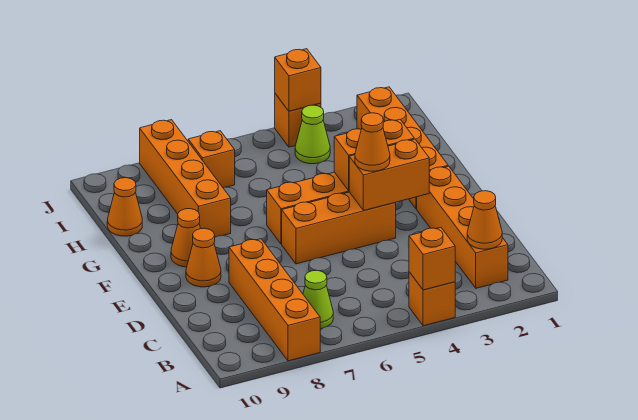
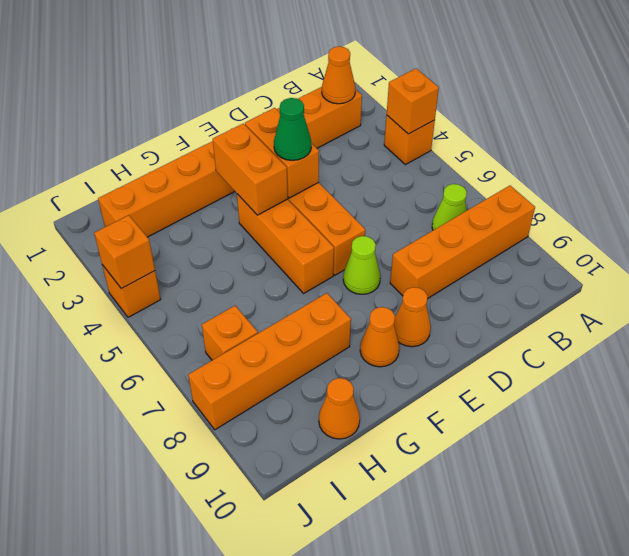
orange cone E4 level 3 -> green cone E4 level 3
lime cone I4 level 1 -> lime cone E7 level 1

